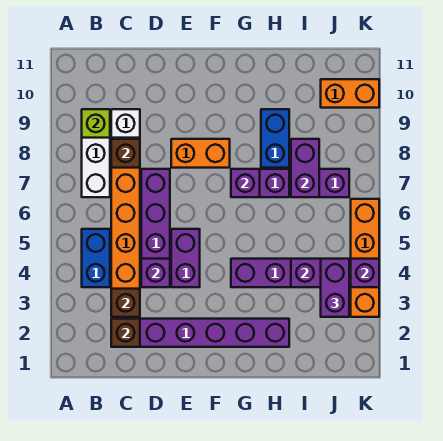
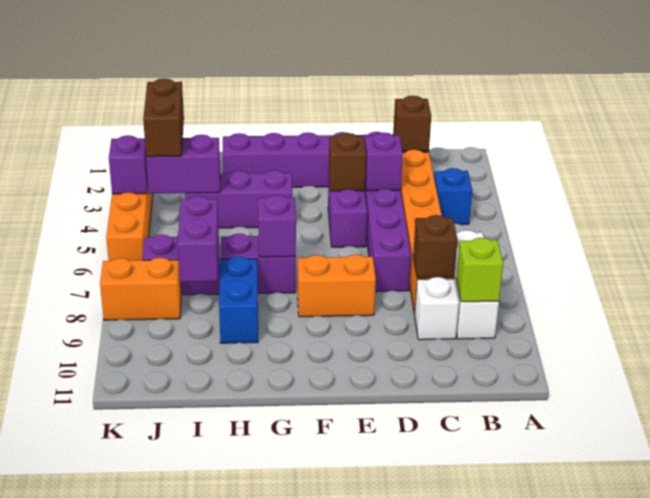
blue brick B4:B5 level 1 -> blue brick B4 level 1
brown brick C3 level 2 -> brown brick E4 level 2
purple brick J3:J4 level 3 -> brown brick J3:J4 level 3
orange brick J10:K10 level 1 -> orange brick J8:K8 level 1

